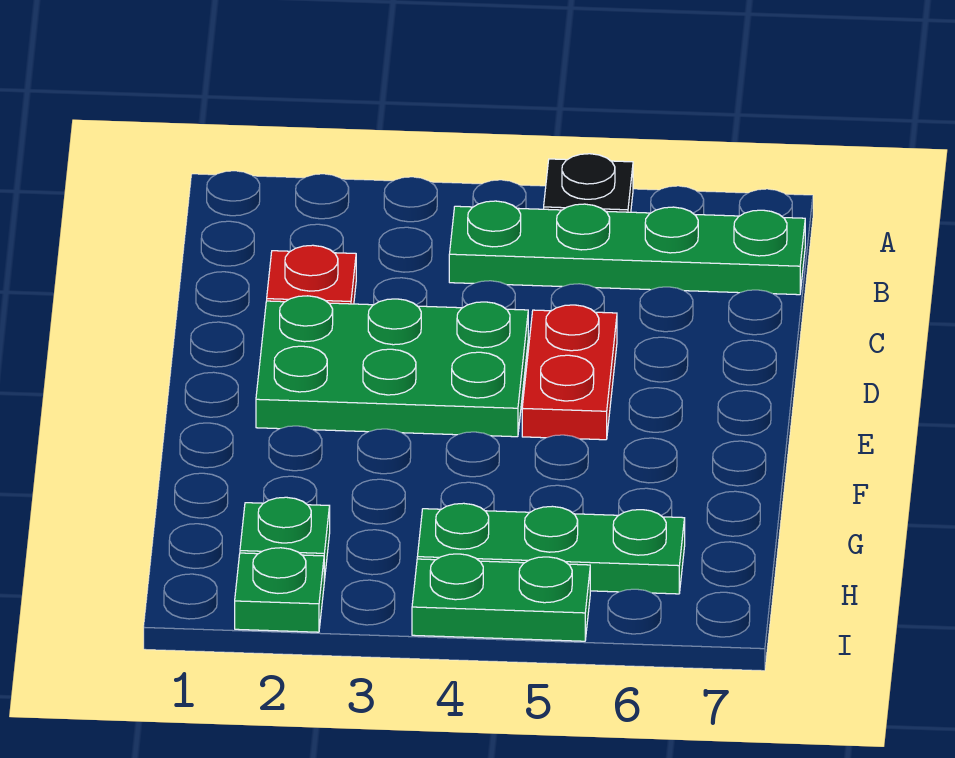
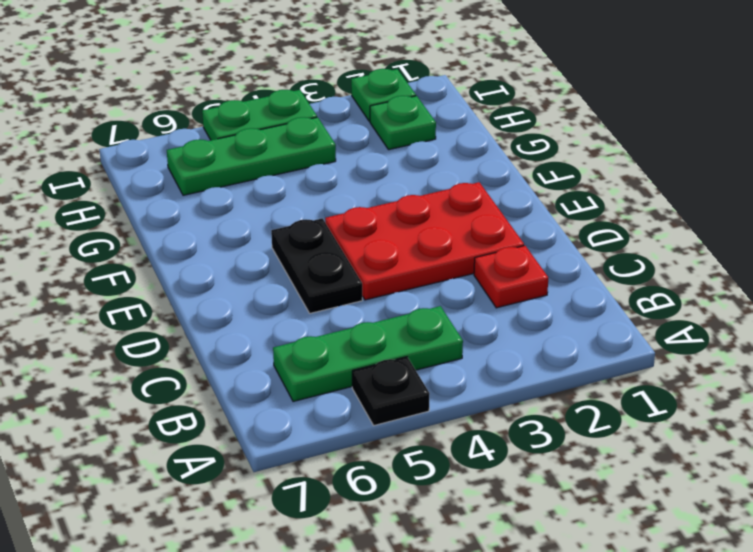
green plate B4:B7 level 1 -> green plate B4:B6 level 1
green plate D2:E4 level 1 -> red plate D2:E4 level 1
red plate D5:E5 level 1 -> black plate D5:E5 level 1

